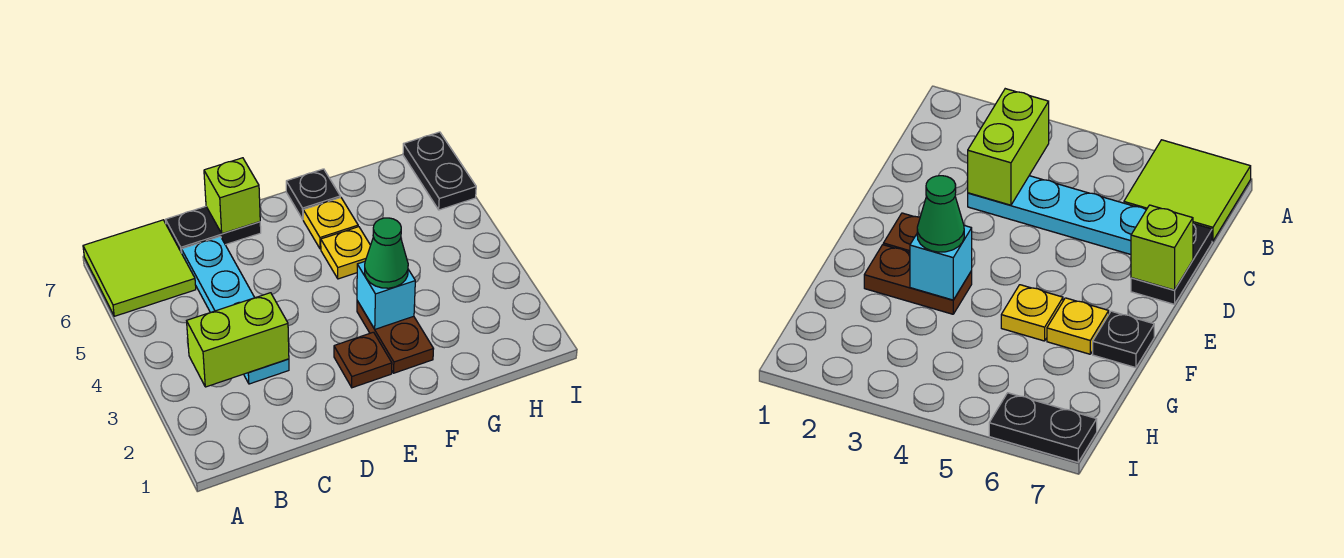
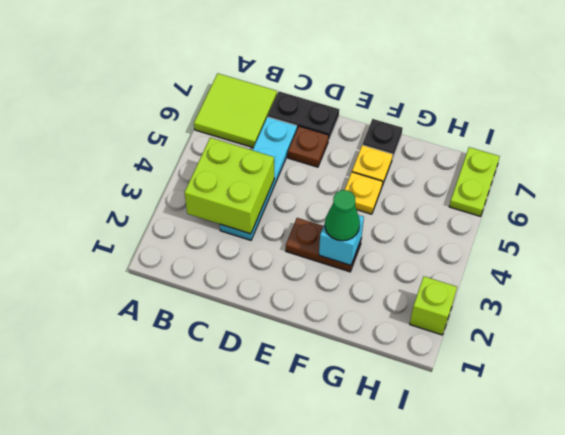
lime brick B3:C3 level 2 -> lime brick B3:C4 level 2
lime brick D7 level 2 -> lime brick I2 level 1
brown plate E2 level 1 -> brown plate D6 level 1
brown plate F2:F3 level 1 -> brown plate E3:F3 level 1
black plate I6:I7 level 1 -> lime plate I6:I7 level 1

